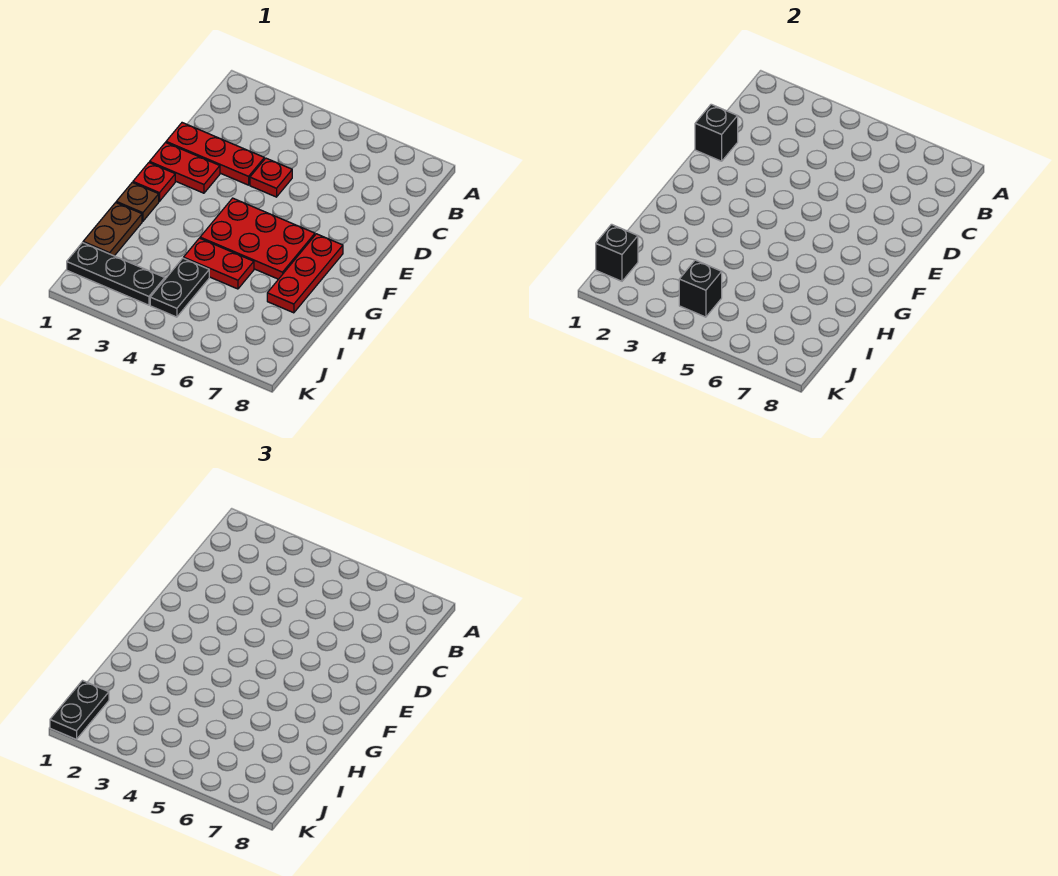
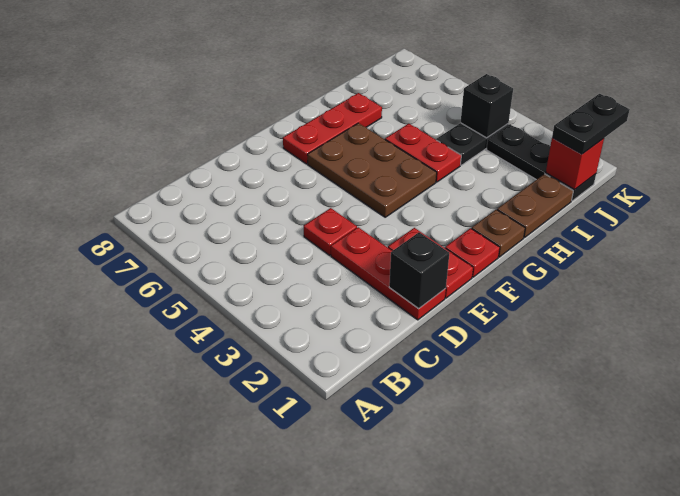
red plate F4:G6 level 1 -> brown plate F4:G6 level 1
black brick J1 level 2 -> red brick J1 level 2

